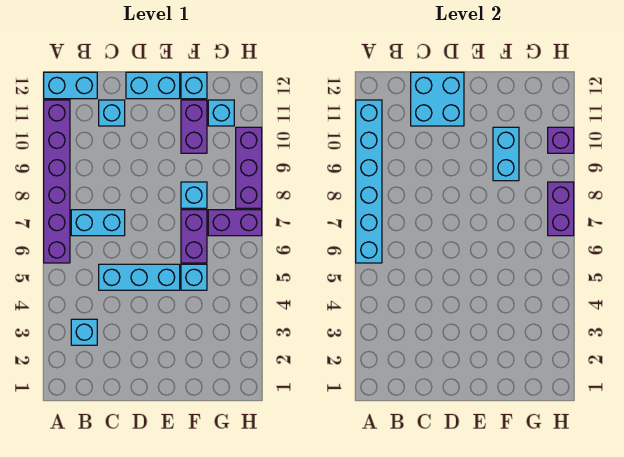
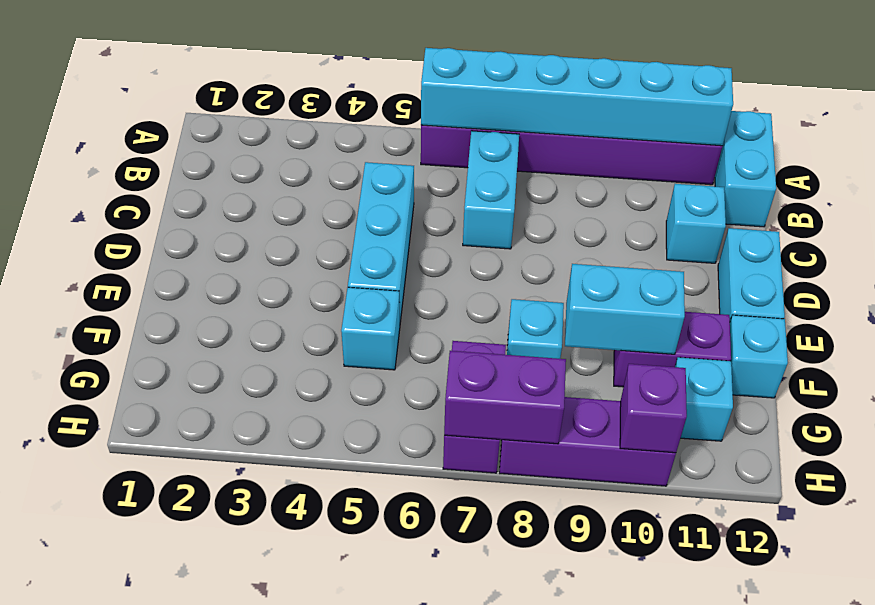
cyan brick B3 level 1 -> none
cyan brick C11:D12 level 2 -> none
purple brick F6:F7 level 1 -> none

